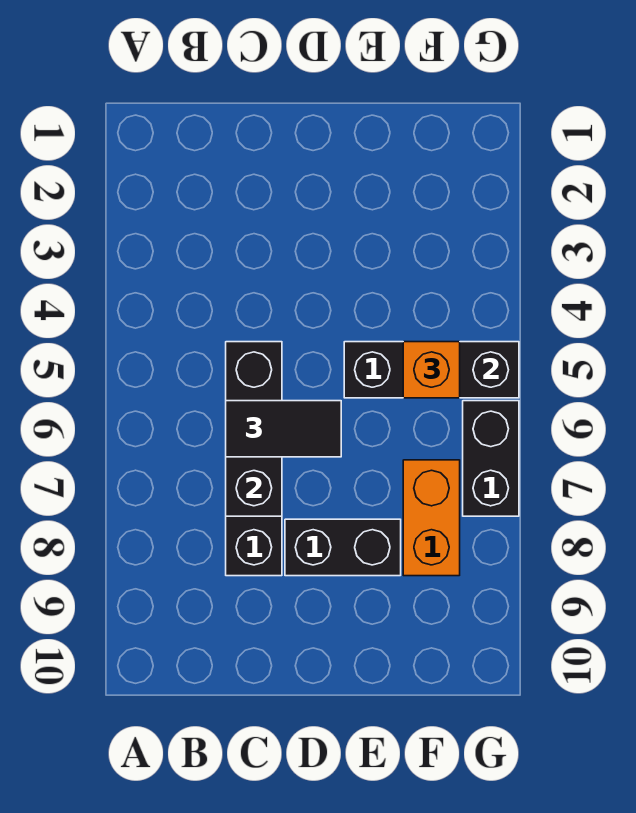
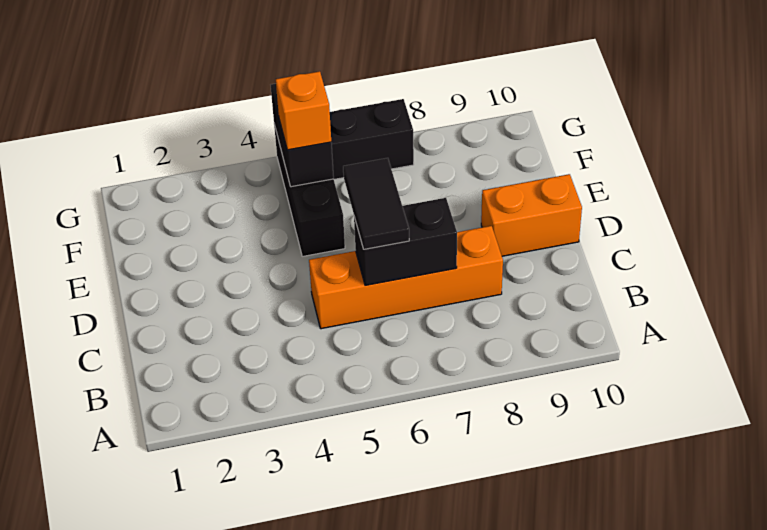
black brick C5:C8 level 1 -> orange brick C5:C8 level 1
black brick D8:E8 level 1 -> none
orange brick F7:F8 level 1 -> orange brick D9:D10 level 1

